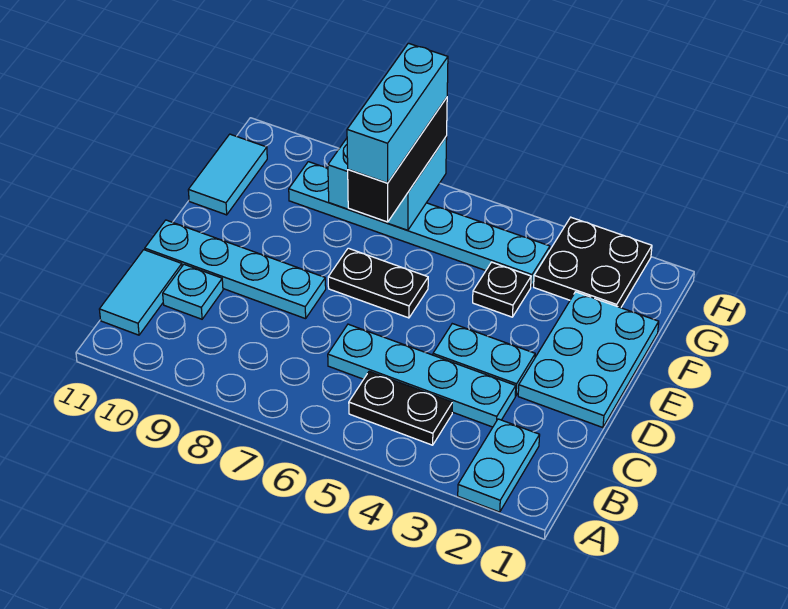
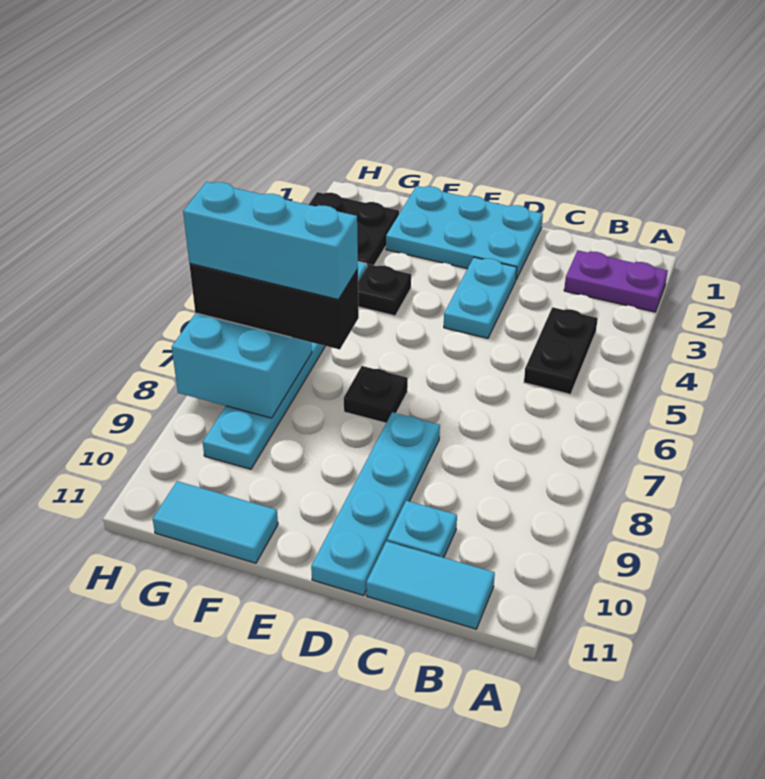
cyan plate A2:B2 level 1 -> purple plate A2:B2 level 1
cyan plate C3:C6 level 1 -> none
black plate E6:E7 level 1 -> black plate E7 level 1

